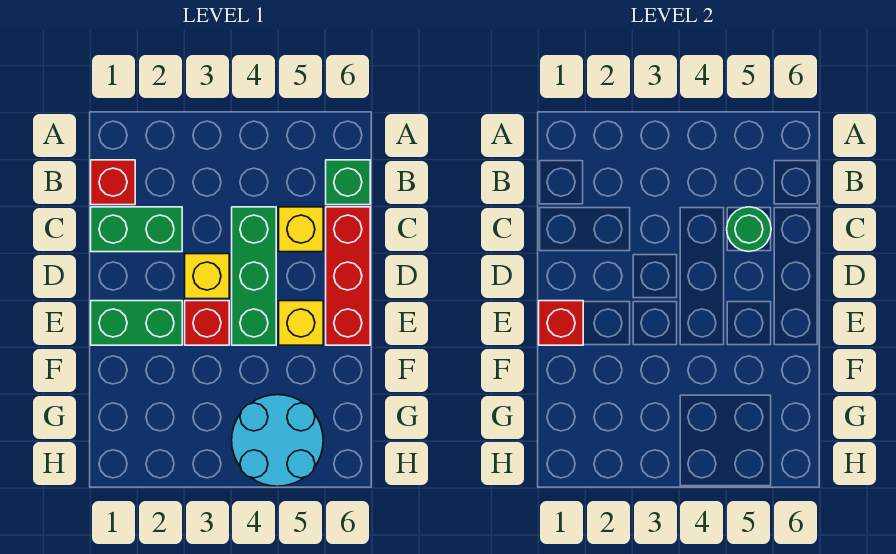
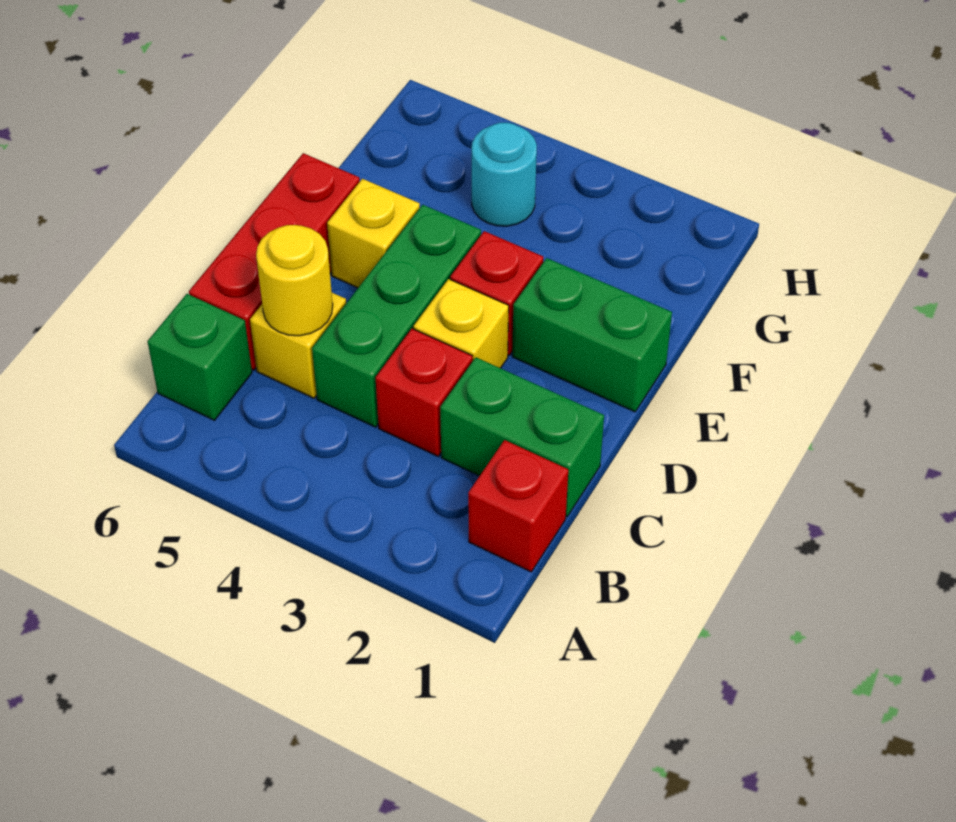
green round brick C5 level 2 -> yellow round brick C5 level 2
red brick E1 level 2 -> red brick C3 level 1
cyan round brick G4:H5 level 1 -> cyan round brick G4 level 1

